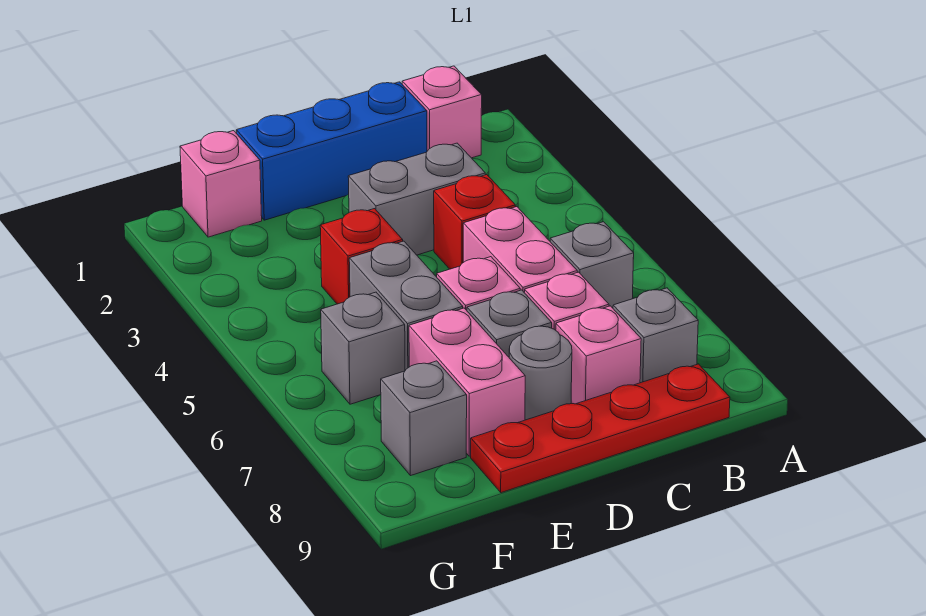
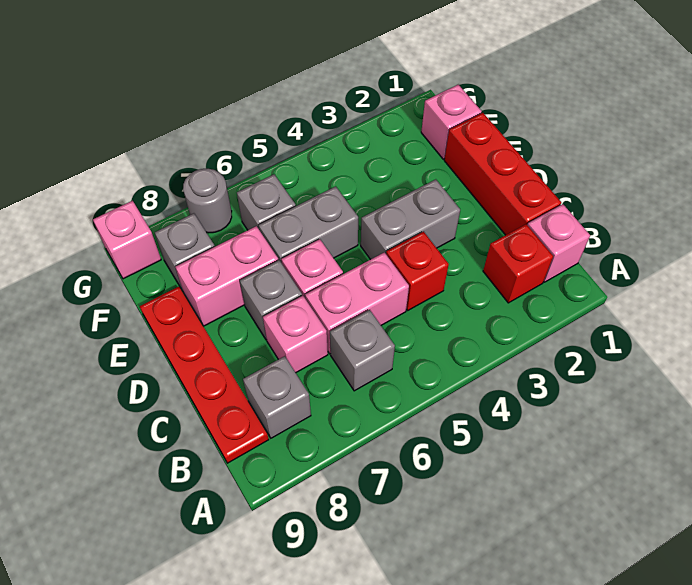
blue brick C1:E1 level 1 -> red brick C1:E1 level 1
grey brick C3:D3 level 1 -> grey brick D3:D4 level 1
pink brick C8 level 1 -> pink brick G9 level 1
grey round brick D8 level 1 -> grey round brick G7 level 1
red brick E4 level 1 -> red brick B2 level 1

